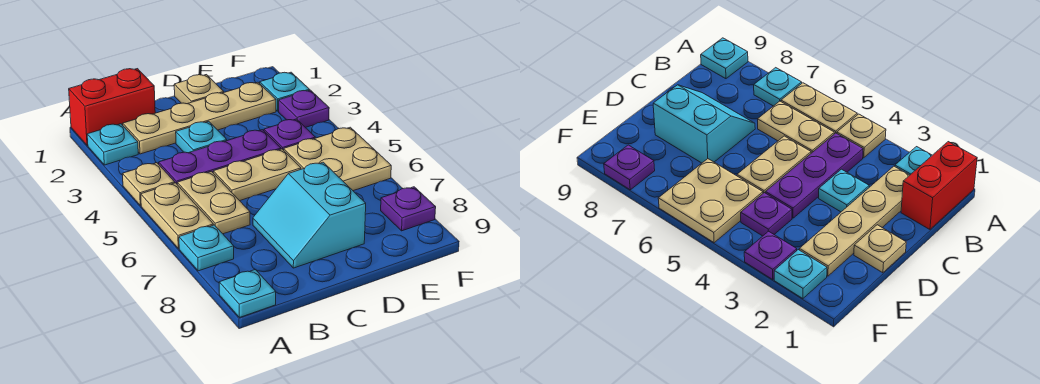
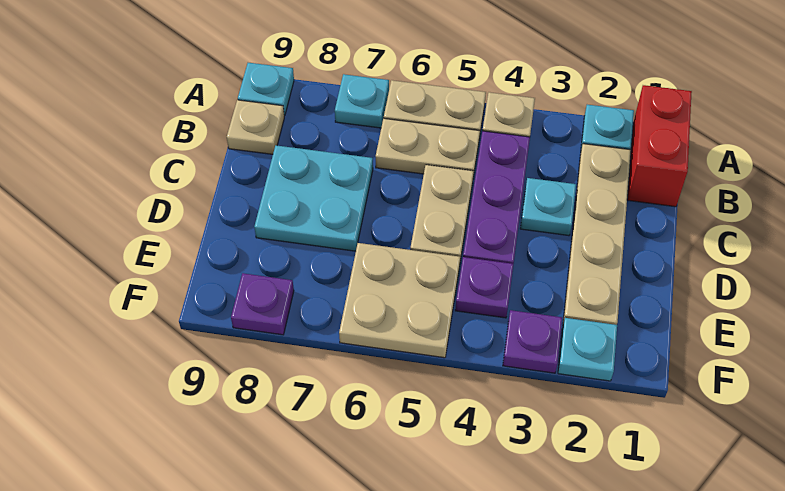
cyan slope C7:D8 level 1 top D -> cyan plate C7:D8 level 1
tan plate D1 level 1 -> tan plate B9 level 1

